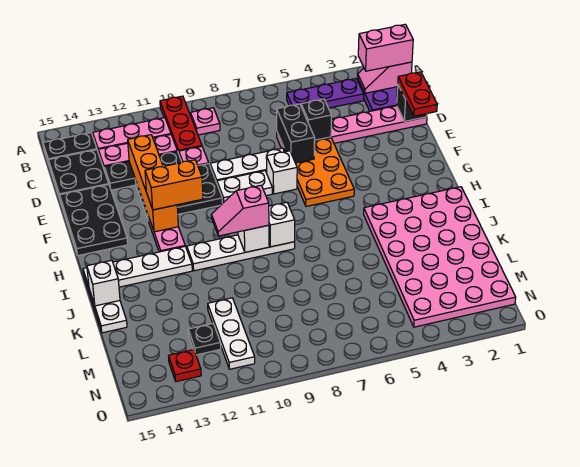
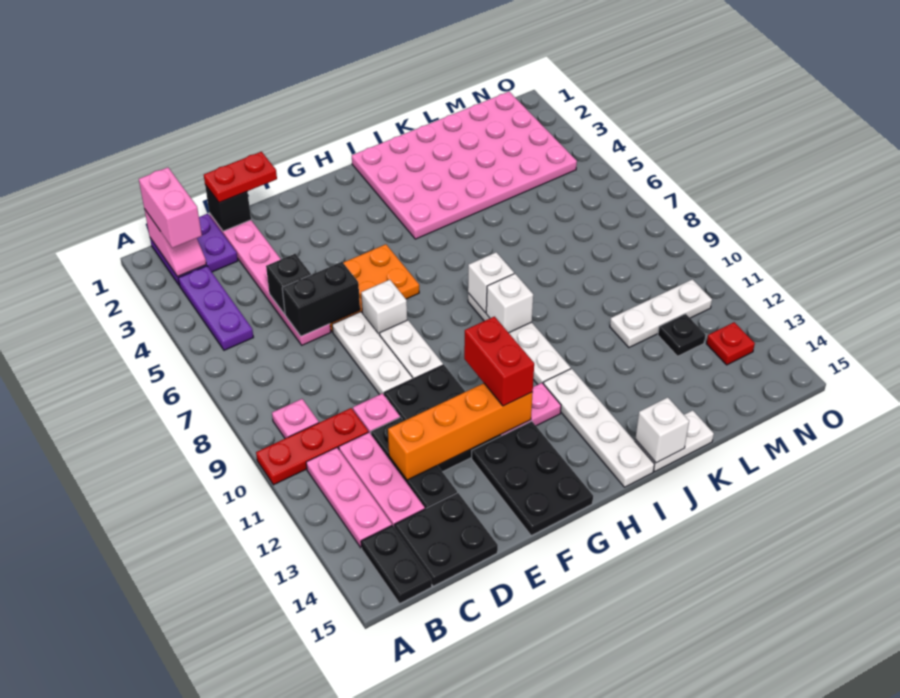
black plate E14:G15 level 1 -> black plate F13:G15 level 1
orange brick G11:G12 level 3 -> red brick G11:G12 level 3
pink slope I9:I10 level 3 top 9 -> none

